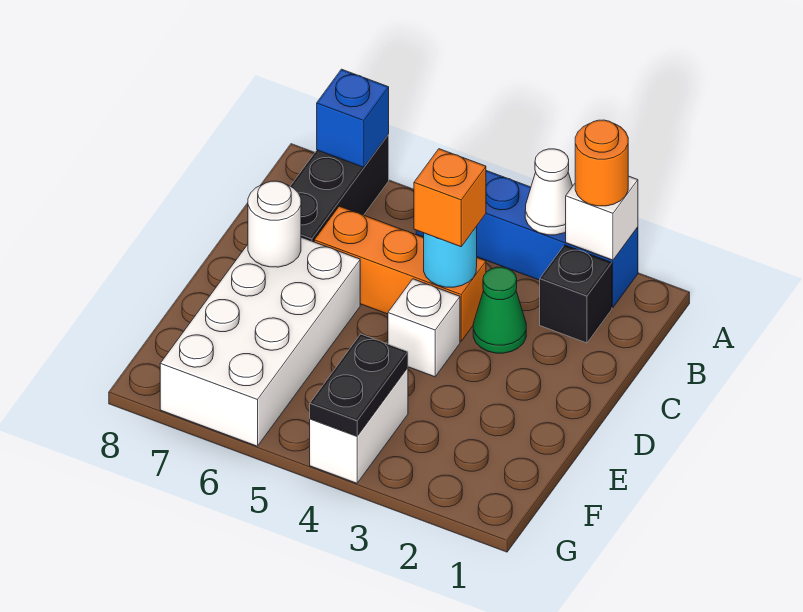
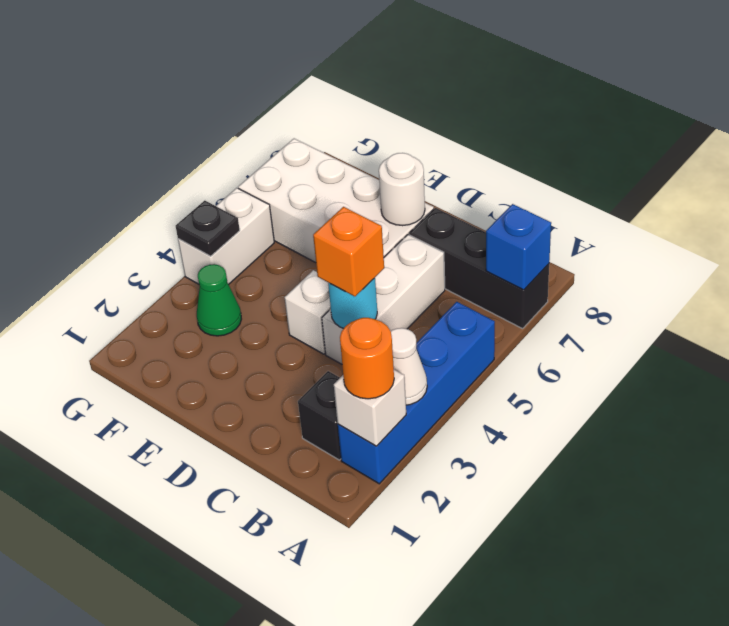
green cone C3 level 1 -> green cone F3 level 1
orange brick C4:C6 level 1 -> white brick C4:C6 level 1
white brick F4:G4 level 1 -> white brick G4:G5 level 1
black plate F4:G4 level 2 -> black plate G4 level 2

